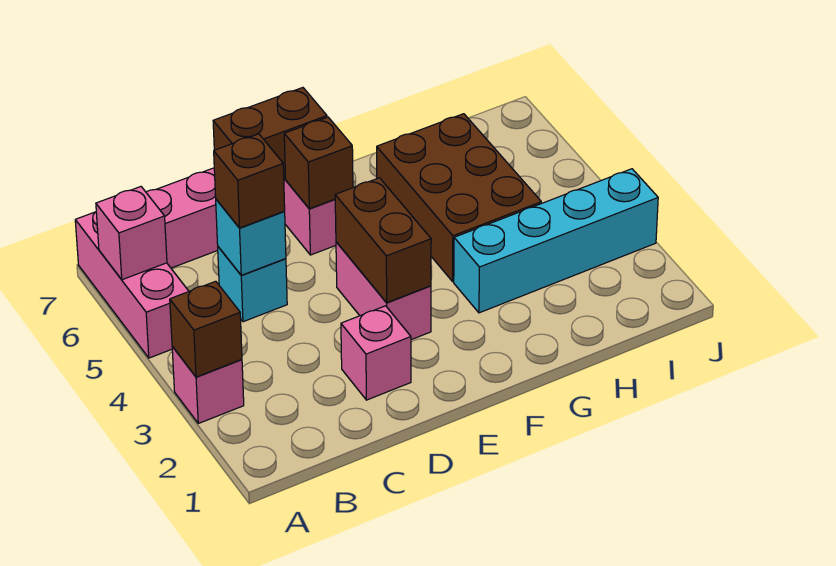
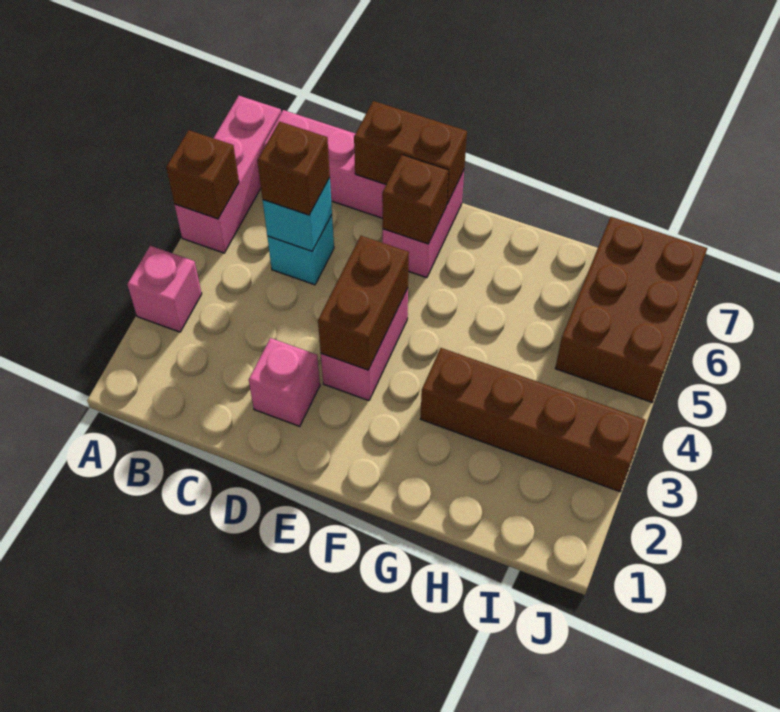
brown brick A3 level 2 -> brown brick A5 level 2
pink brick A6 level 2 -> none
cyan brick G3:J3 level 1 -> brown brick G3:J3 level 1
brown brick G4:H6 level 1 -> brown brick I5:J7 level 1

